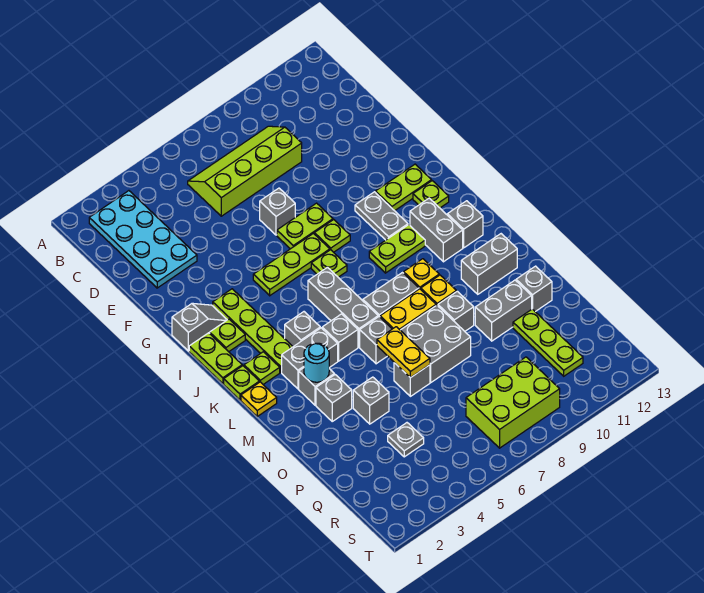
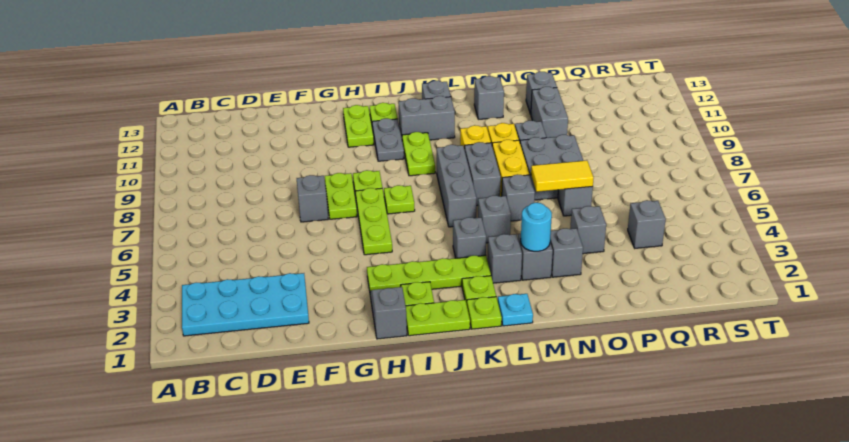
lime slope C6:D9 level 1 top D -> none
grey plate H10:I10 level 1 -> grey plate I10:I11 level 1
grey brick J6:L6 level 1 -> grey brick K6:K8 level 1
yellow plate L1 level 1 -> cyan plate L1 level 1
grey brick L3:L4 level 1 -> grey brick L3 level 1
grey brick M11:M12 level 1 -> grey brick M12 level 1
yellow plate N6:O6 level 2 -> yellow tile N6:O6 level 2
lime plate P11:R11 level 1 -> none
grey plate Q4 level 1 -> grey brick Q4 level 1
lime brick R7:S9 level 1 -> none

